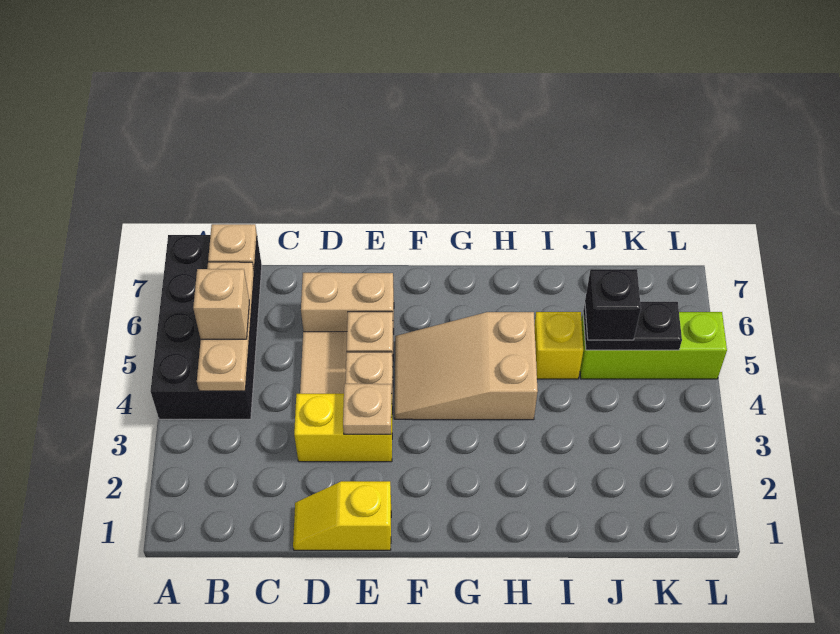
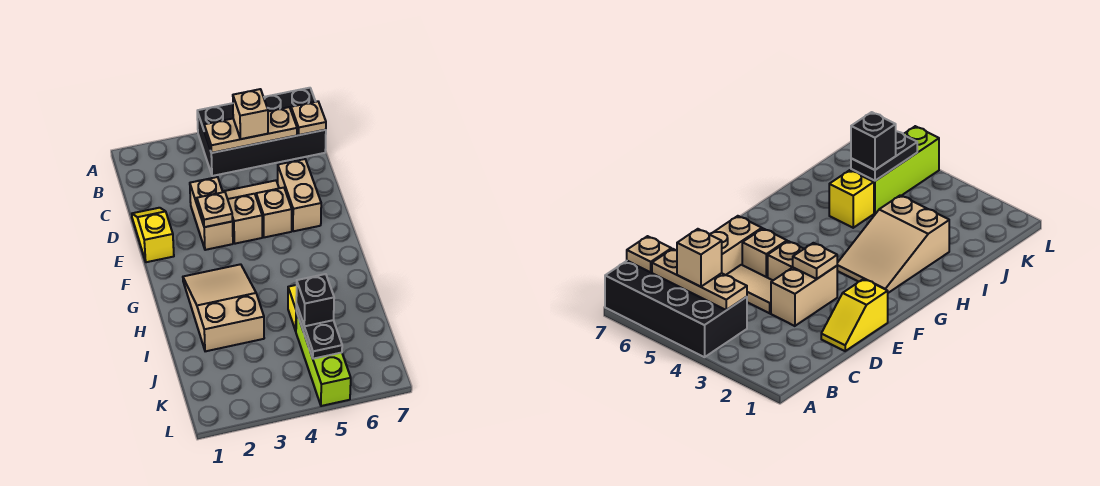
yellow brick D3:E3 level 1 -> tan brick D3:E3 level 1
tan slope F4:H5 level 1 top H -> tan slope G2:I3 level 1 top I

